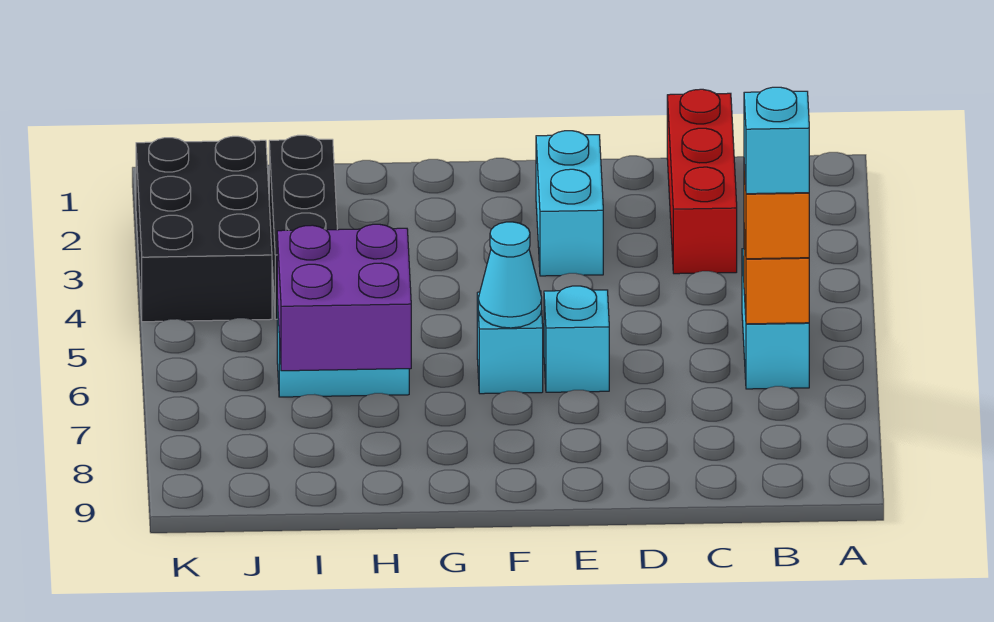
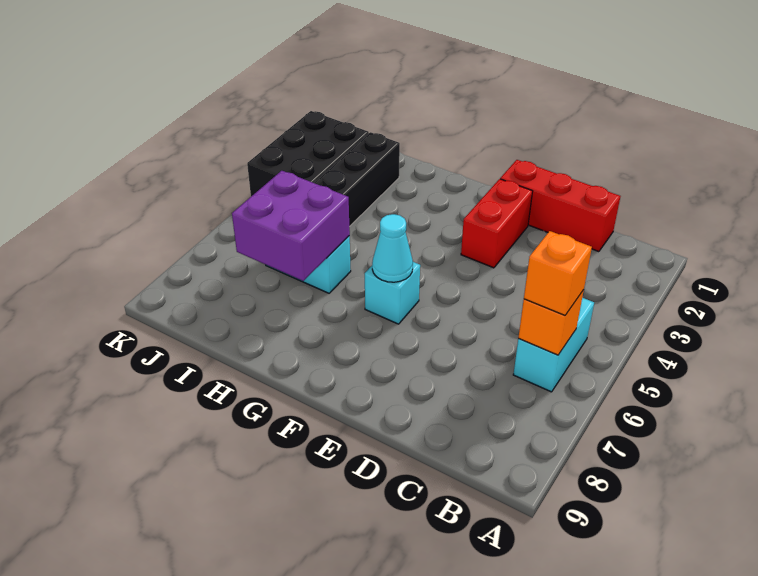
cyan brick B6 level 4 -> none
red brick C1:C3 level 1 -> red brick C1:E1 level 1
cyan brick E2:E3 level 1 -> red brick E2:E3 level 1
cyan brick E6 level 1 -> none

